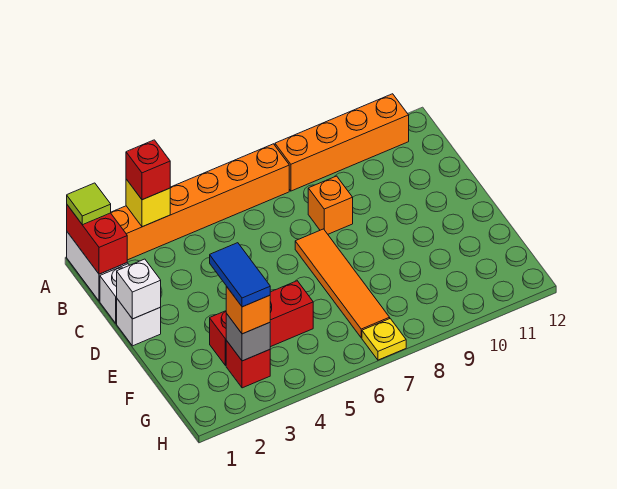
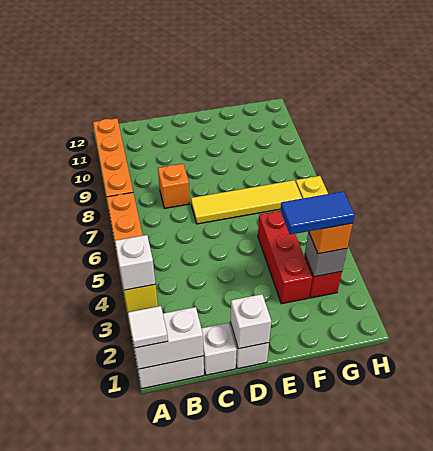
red brick A1:B1 level 2 -> white brick A1:B1 level 2
lime tile A1 level 3 -> white tile A1 level 3
red brick A3 level 3 -> white brick A3 level 3
orange tile D7:G7 level 1 -> yellow tile D7:G7 level 1

